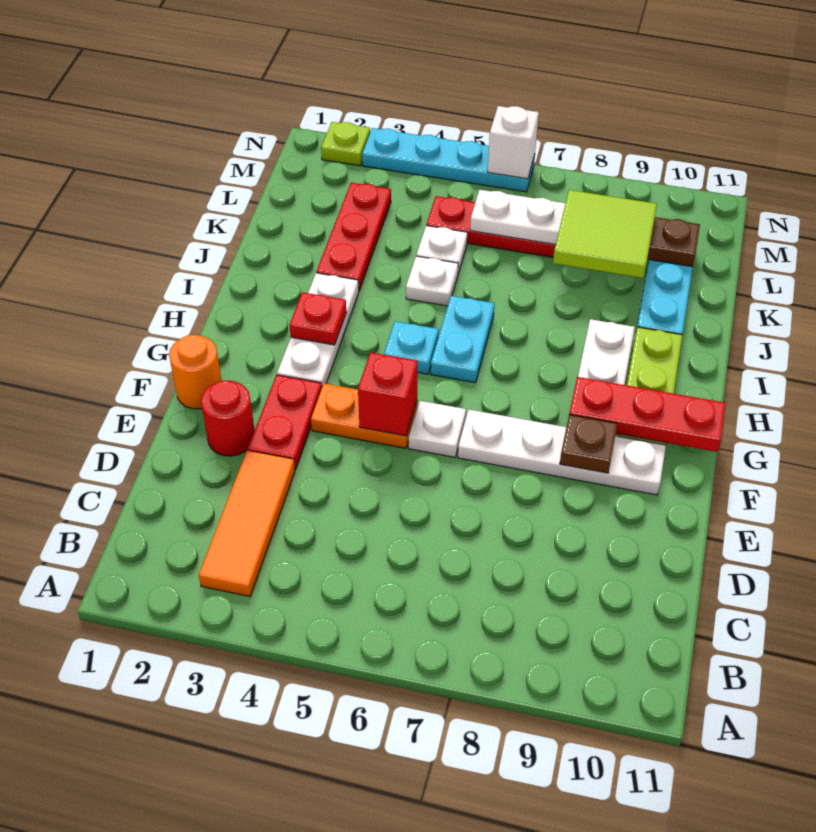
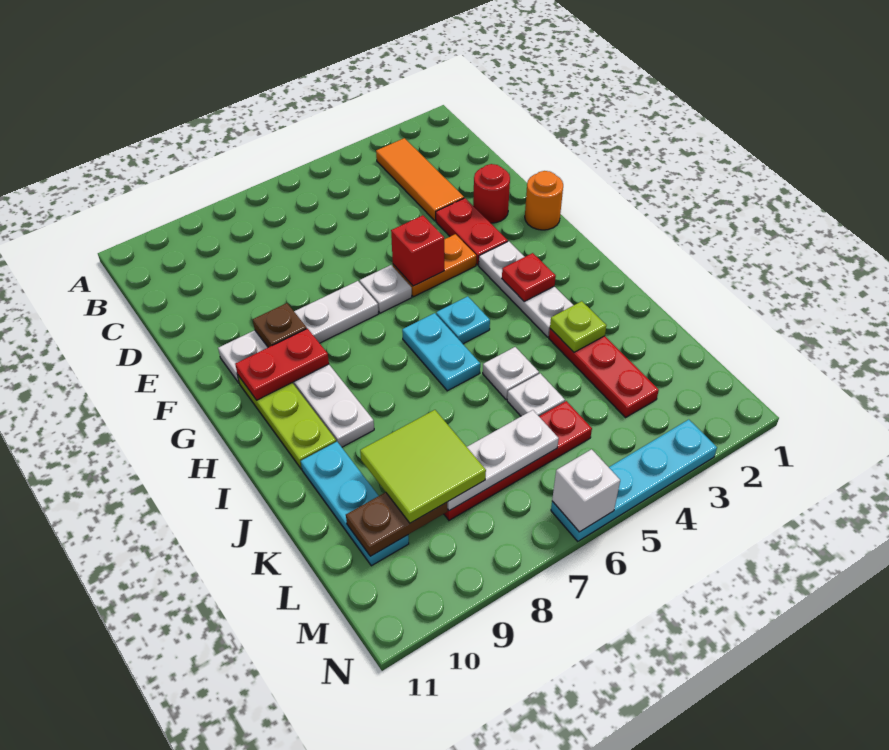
red plate G9:G11 level 2 -> red plate G9:G10 level 2
lime plate N2 level 1 -> lime plate J3 level 2

